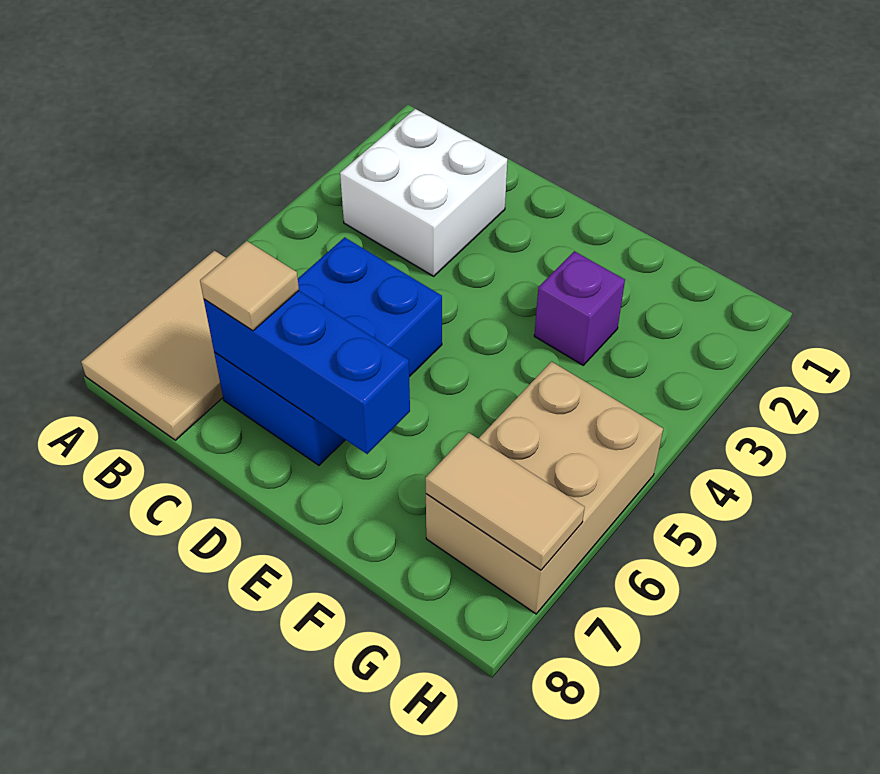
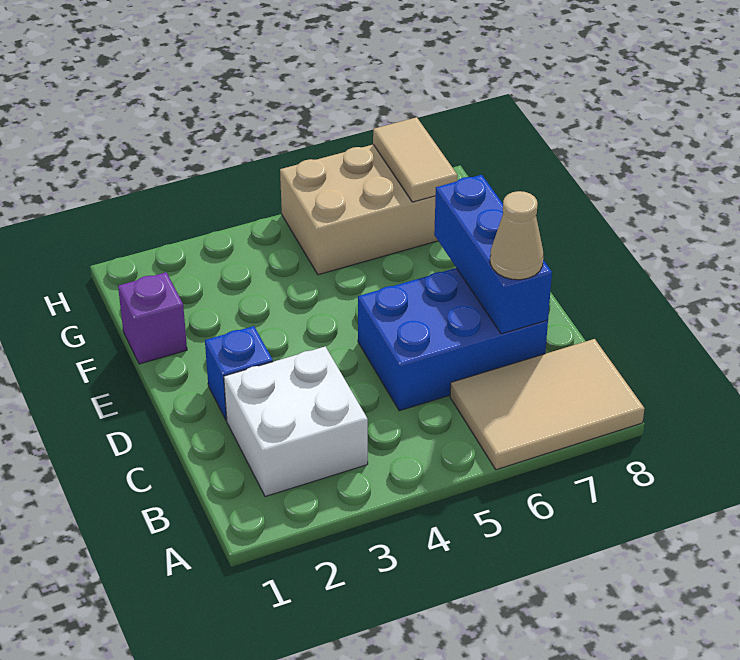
tan tile C7 level 3 -> tan cone C7 level 3
none -> blue brick D2 level 1
purple brick F3 level 1 -> purple brick F1 level 1

